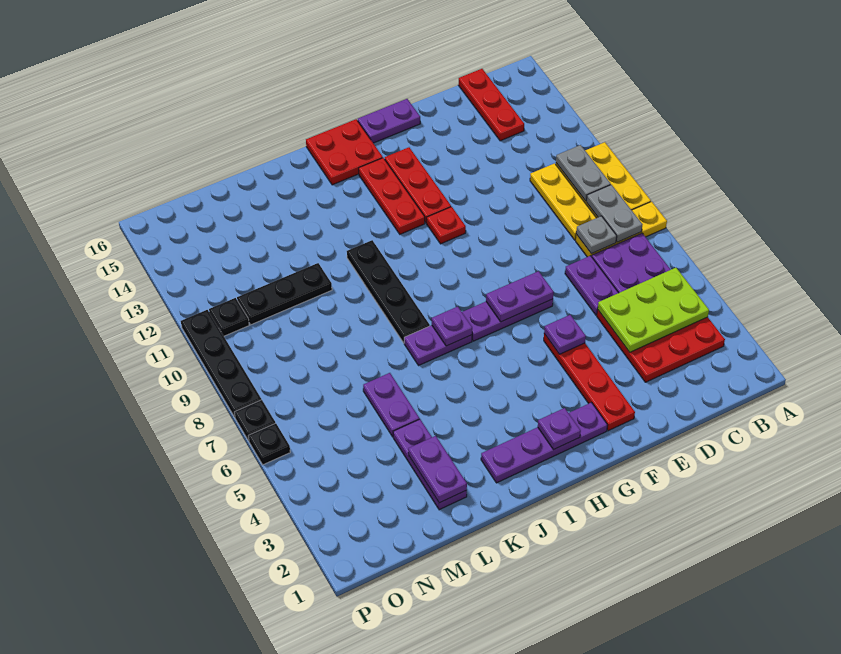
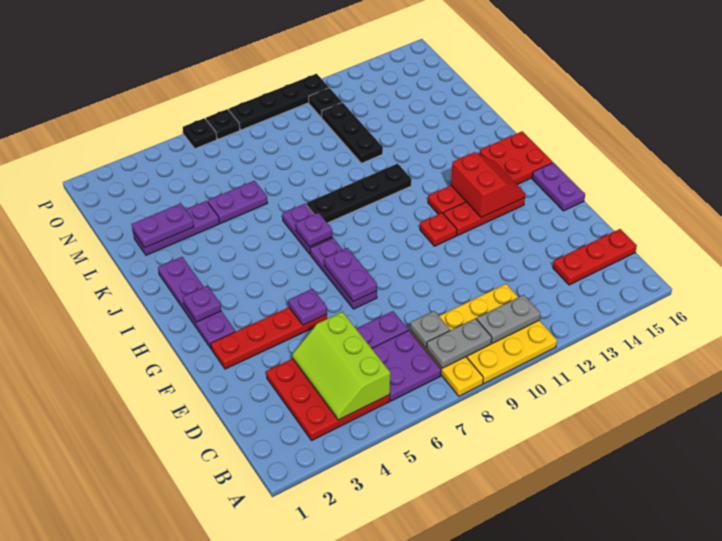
lime plate B4:D5 level 2 -> lime slope B4:D5 level 2 top 5
none -> red slope G13:H14 level 2 top 13

